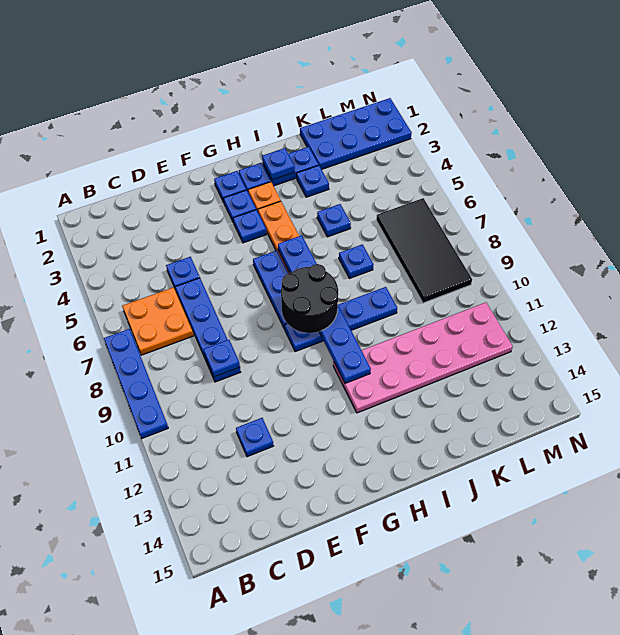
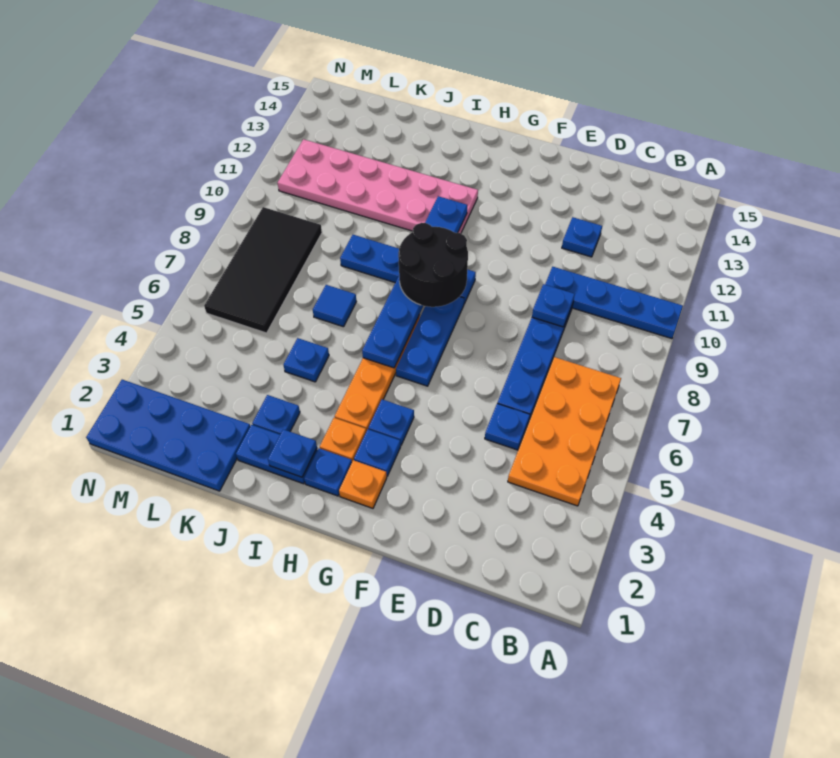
blue plate A7:A10 level 1 -> blue plate A10:D10 level 1
orange plate B6:C7 level 1 -> orange plate B4:C7 level 1
blue plate G2 level 1 -> orange plate G2 level 1
blue plate J7 level 1 -> blue tile J7 level 1

